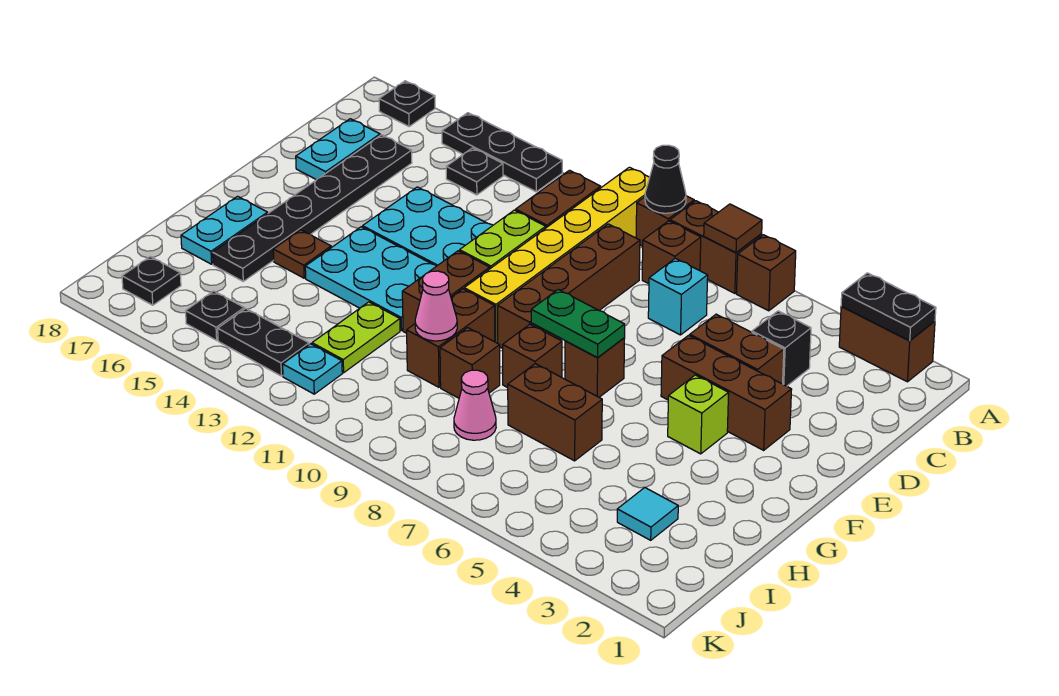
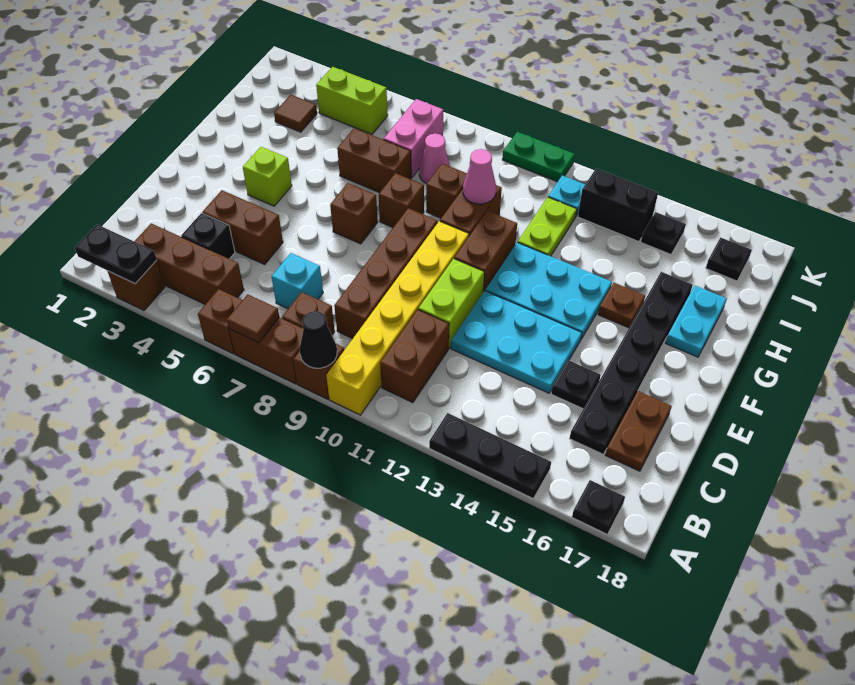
brown brick A2:A3 level 1 -> brown brick A3 level 1
black plate B14 level 1 -> black plate D15 level 1
cyan plate C17:D17 level 1 -> brown plate C17:D17 level 1
brown brick E3:E5 level 1 -> brown brick B3:B5 level 1
green plate F7:F8 level 2 -> green plate K10:K11 level 1
cyan tile I3 level 1 -> brown tile I3 level 1
none -> pink brick I7:J7 level 1
none -> lime brick J4:J5 level 1
black plate J13:J14 level 1 -> black brick J13:J14 level 1

